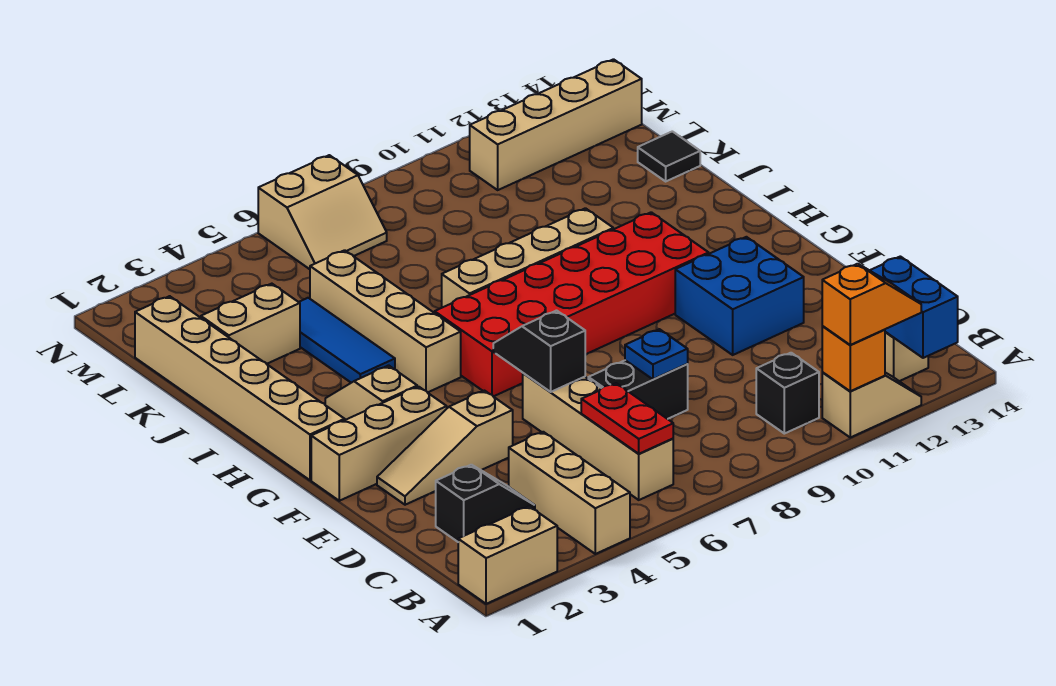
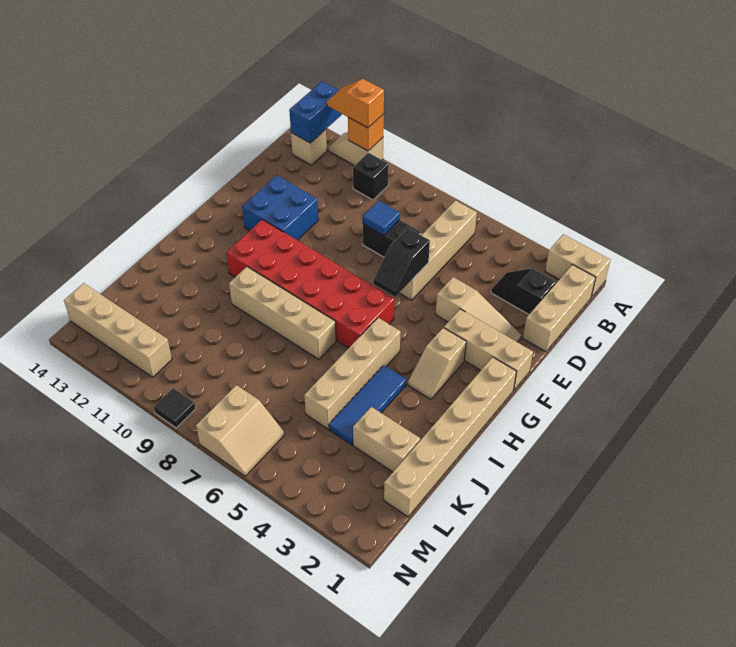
tan brick A4:C4 level 1 -> tan brick B1:D1 level 1
red plate B6:C6 level 2 -> none
blue plate D8 level 2 -> blue tile D8 level 2
black tile K14 level 1 -> black tile N9 level 1
tan slope M6:N7 level 1 top N -> tan slope M6:N7 level 1 top 7

